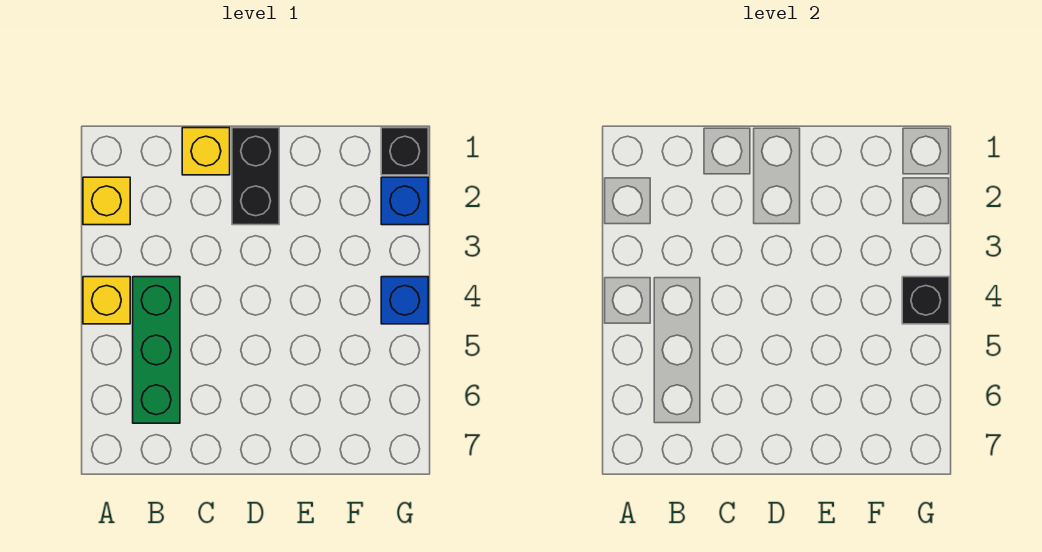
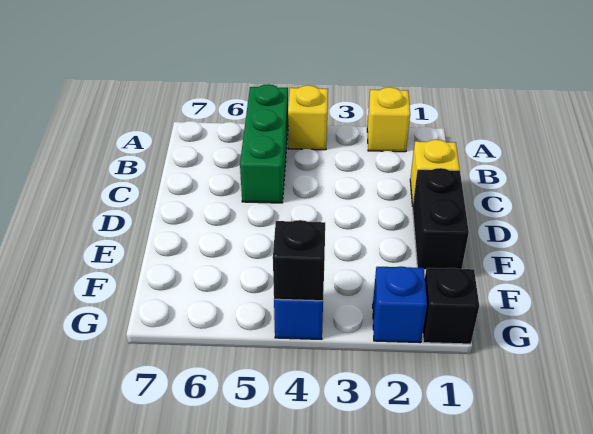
green brick B4:B6 level 1 -> green brick A5:C5 level 1
black brick D1:D2 level 1 -> black brick D1:E1 level 1

